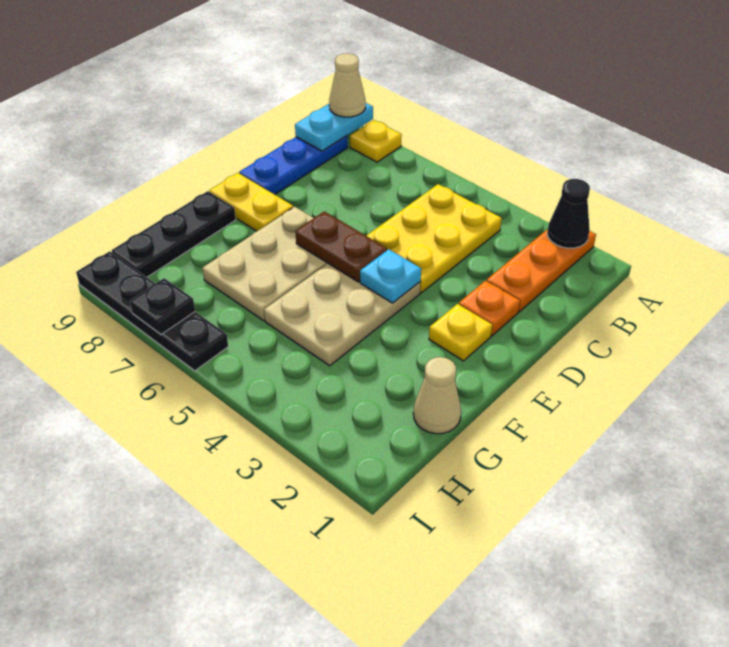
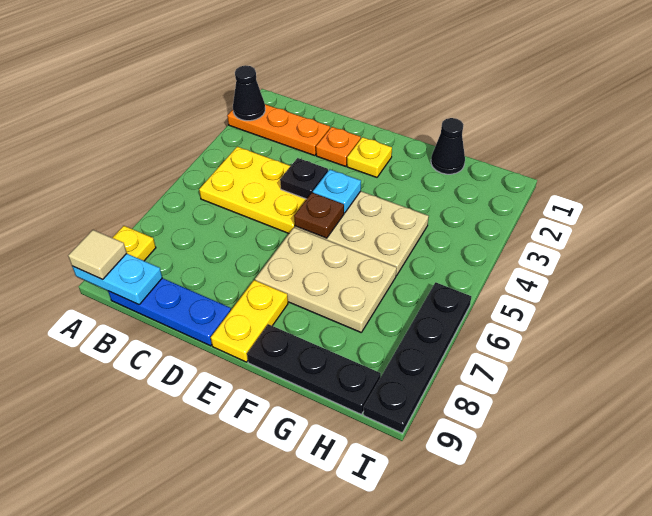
tan cone A9 level 3 -> tan tile A9 level 3
brown plate E5:E6 level 2 -> brown plate E5 level 2
tan cone G1 level 1 -> black cone G1 level 1
black plate I7 level 2 -> black plate D4 level 2

